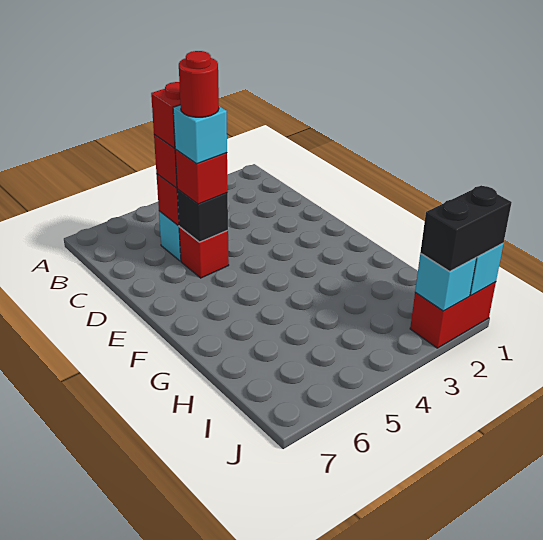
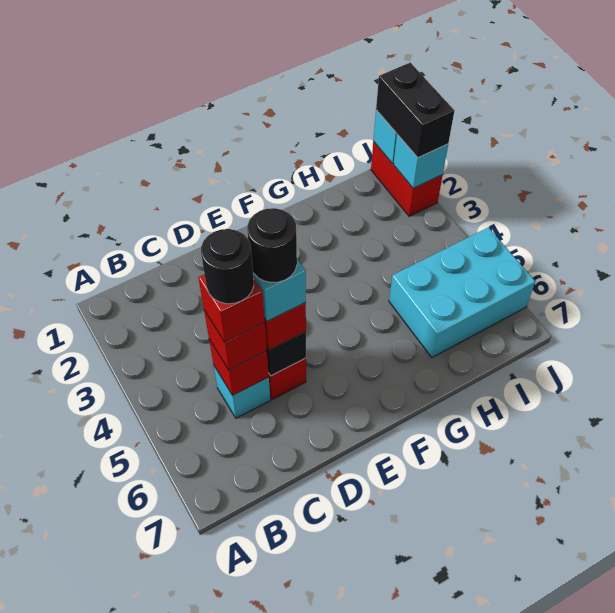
none -> black round brick C5 level 5
red round brick D5 level 5 -> black round brick D5 level 5
none -> cyan brick H5:J6 level 1

